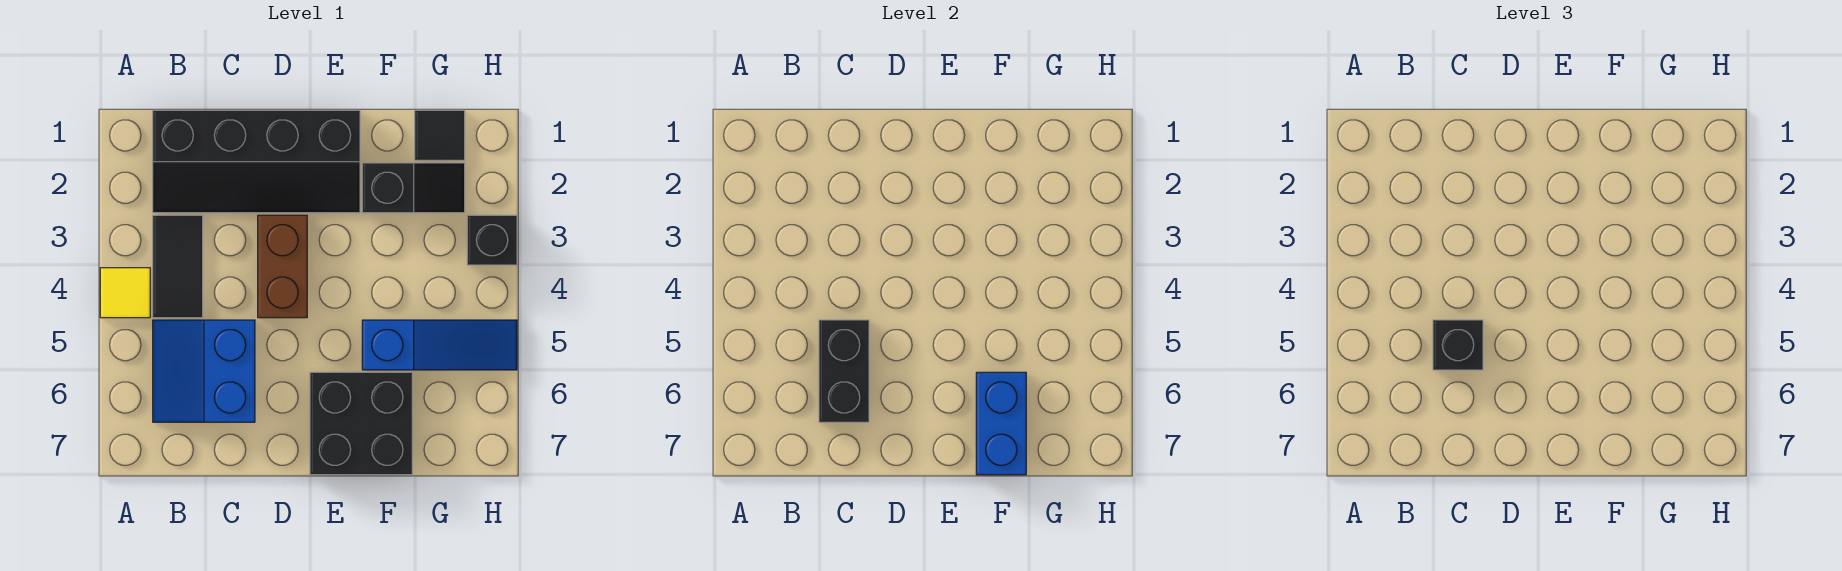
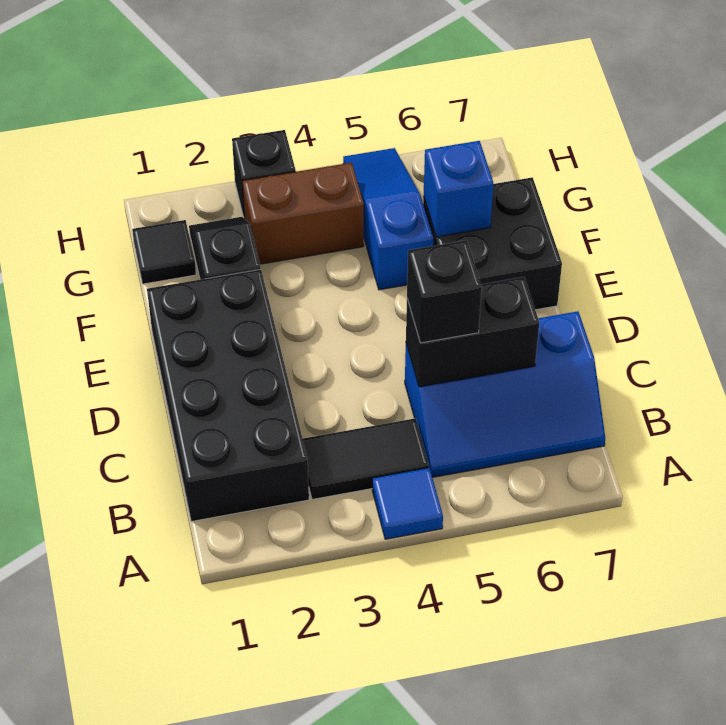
yellow tile A4 level 1 -> blue tile A4 level 1
black slope B1:E2 level 1 top 1 -> black brick B1:E2 level 1
blue slope B5:C6 level 1 top C -> blue slope B5:C7 level 1 top C
brown brick D3:D4 level 1 -> brown brick G3:G4 level 1
blue brick F6:F7 level 2 -> blue brick F6 level 2

